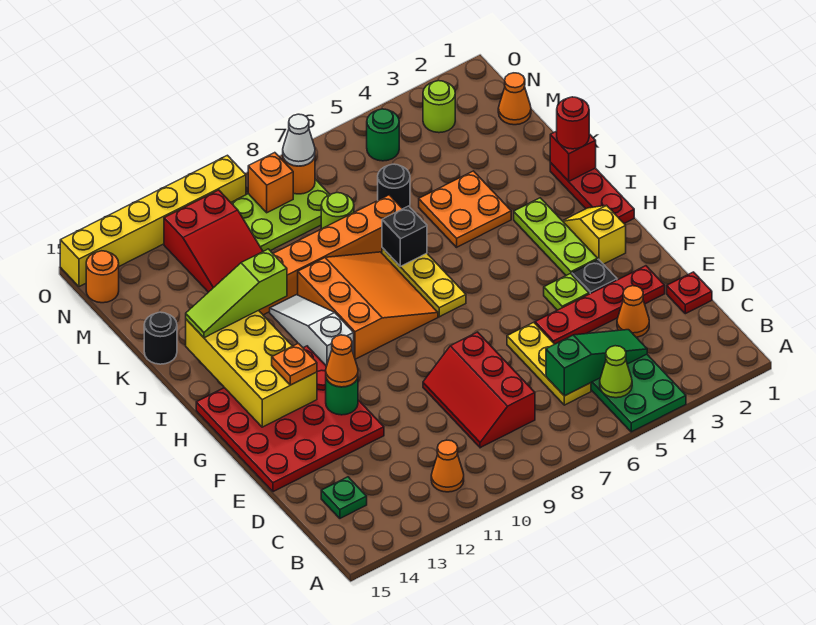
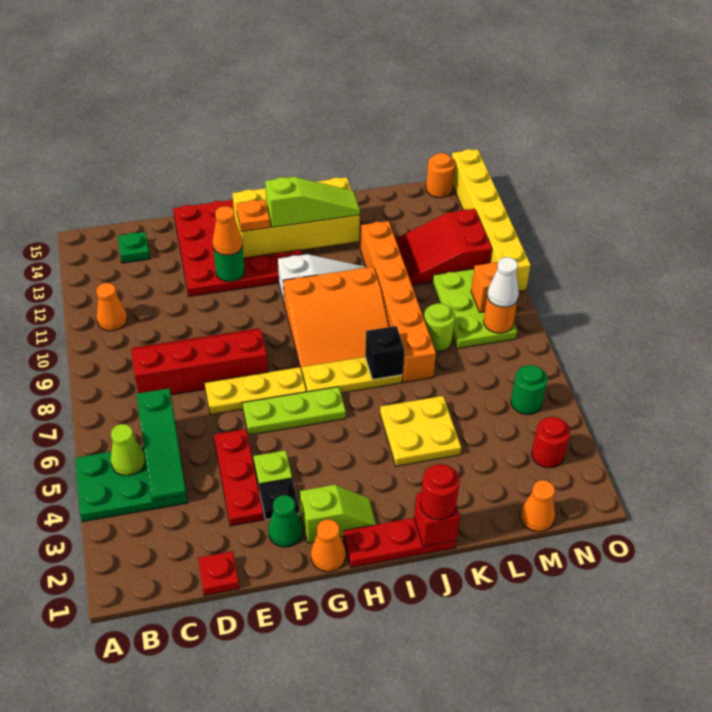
yellow plate C6:E6 level 1 -> yellow plate E7:G7 level 1
red slope C8:E9 level 1 top 8 -> red slope C8:F9 level 1 top 8
orange cone D3 level 1 -> orange cone G1 level 1
red plate E2:E5 level 1 -> red plate E3:E5 level 1
none -> green cone F2 level 1
yellow slope G2:H2 level 1 top G -> lime slope G2:H2 level 1 top G
lime plate G3:I3 level 1 -> lime plate F6:H6 level 1
orange plate J4:K5 level 1 -> yellow plate J4:K5 level 1
lime slope J12:J14 level 3 top 12 -> lime slope H13:J13 level 3 top H
black round brick K15 level 1 -> none
black round brick L6 level 1 -> none
lime round brick N3 level 1 -> red round brick N3 level 1

